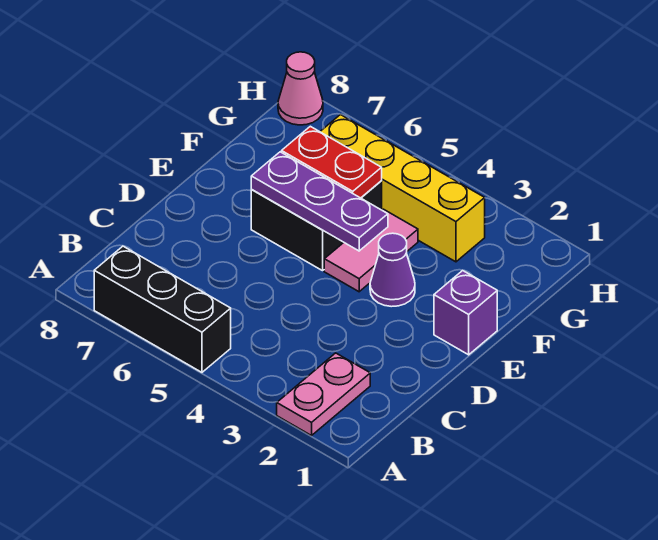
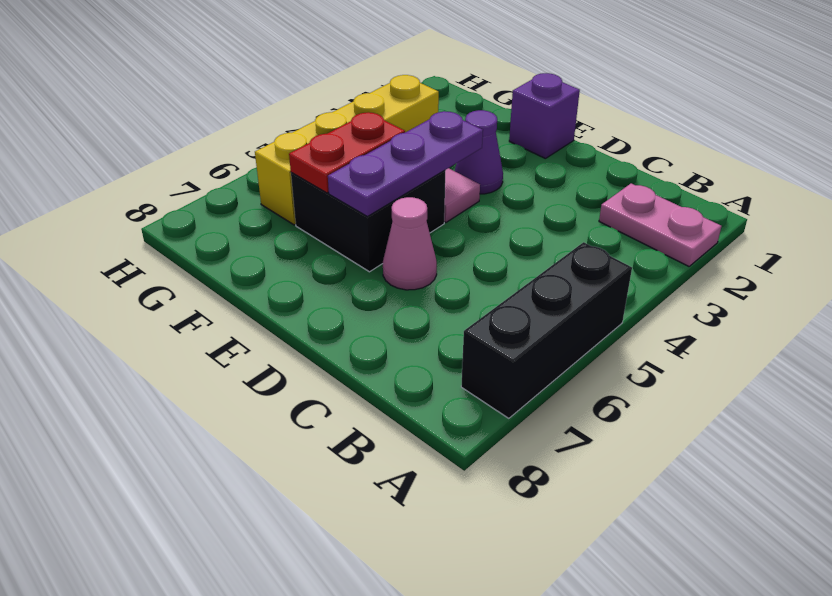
pink cone H8 level 1 -> pink cone D6 level 1

